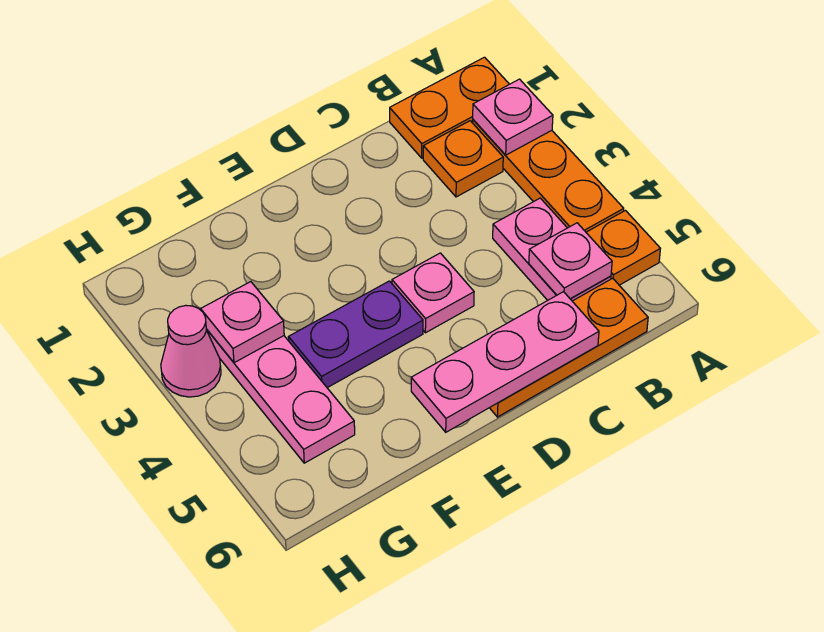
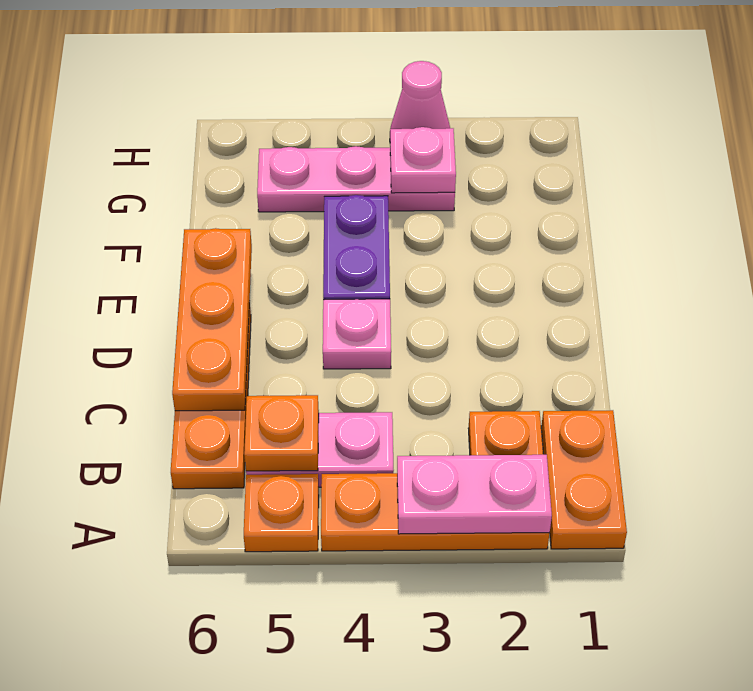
pink plate A2 level 2 -> pink plate A2:A3 level 2
pink plate B5 level 2 -> orange plate B5 level 2
pink plate C6:E6 level 2 -> orange plate C6:E6 level 2

